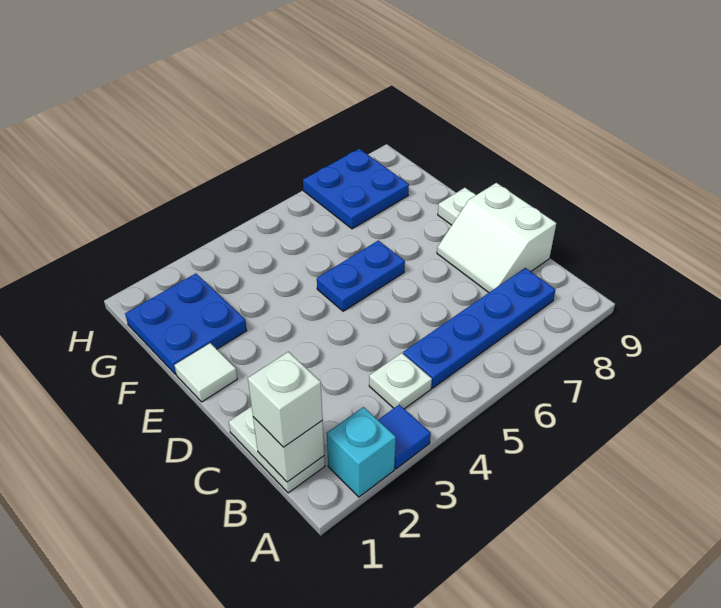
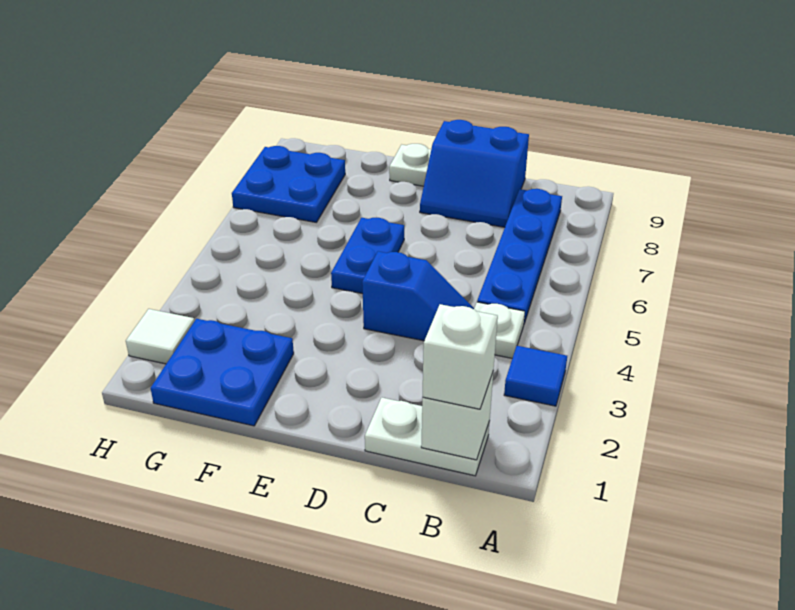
cyan brick A2 level 1 -> none
none -> blue slope C4:D4 level 1 top D
white slope C8:D9 level 1 top 9 -> blue slope C8:D9 level 1 top 9
white tile E1 level 1 -> white tile H2 level 1

